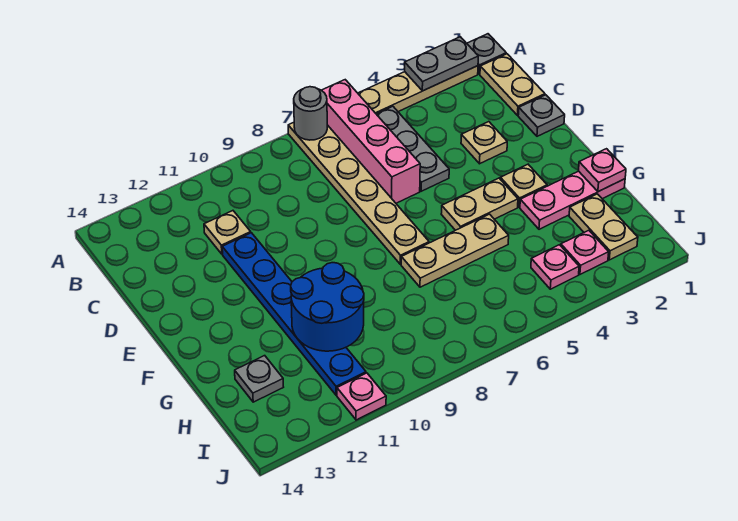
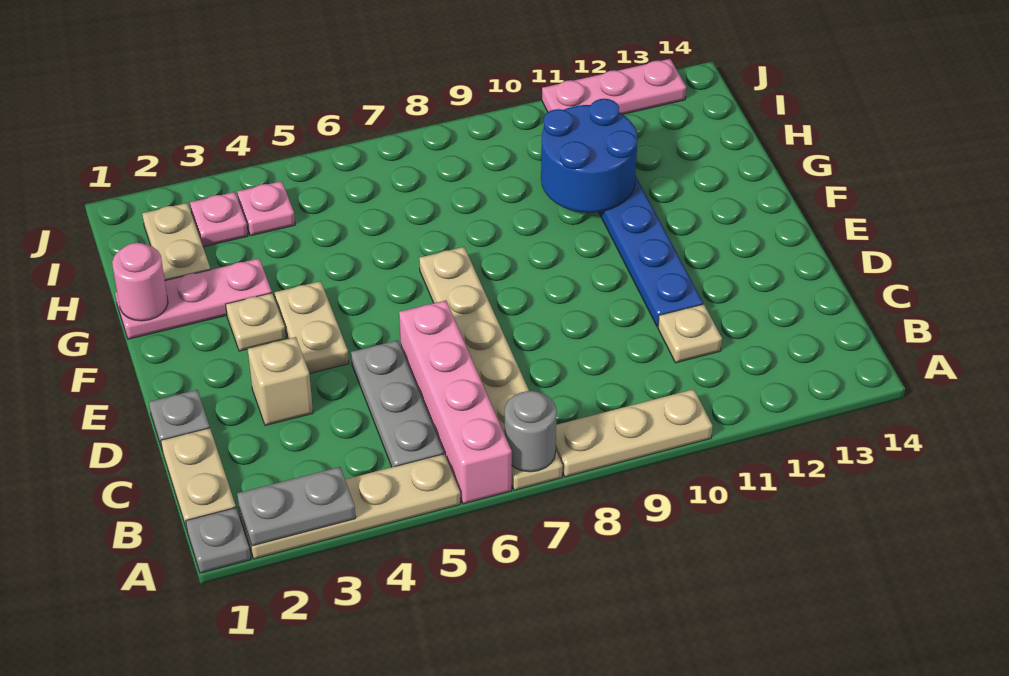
tan plate D3 level 1 -> tan brick D3 level 1
tan plate F4:F5 level 1 -> tan plate E4:F4 level 1
pink plate G1 level 2 -> pink round brick G1 level 2
tan plate G5:G7 level 1 -> tan plate A8:A10 level 1
grey plate H13 level 1 -> none
pink plate J11 level 1 -> pink plate J11:J13 level 1

